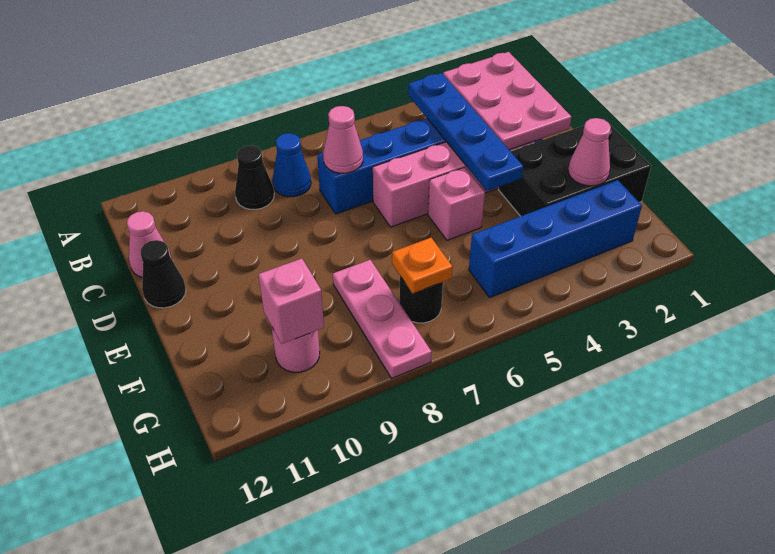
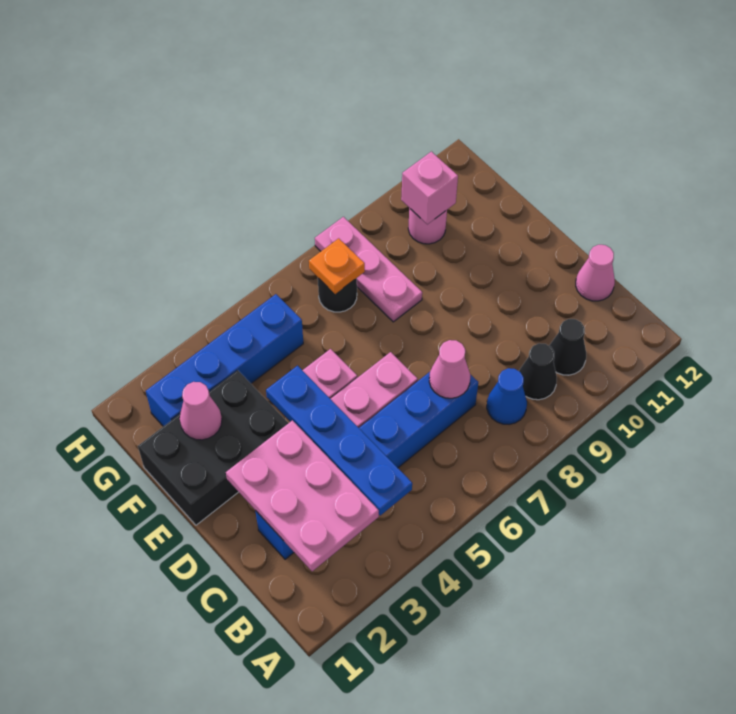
black cone D12 level 1 -> black cone B10 level 1

